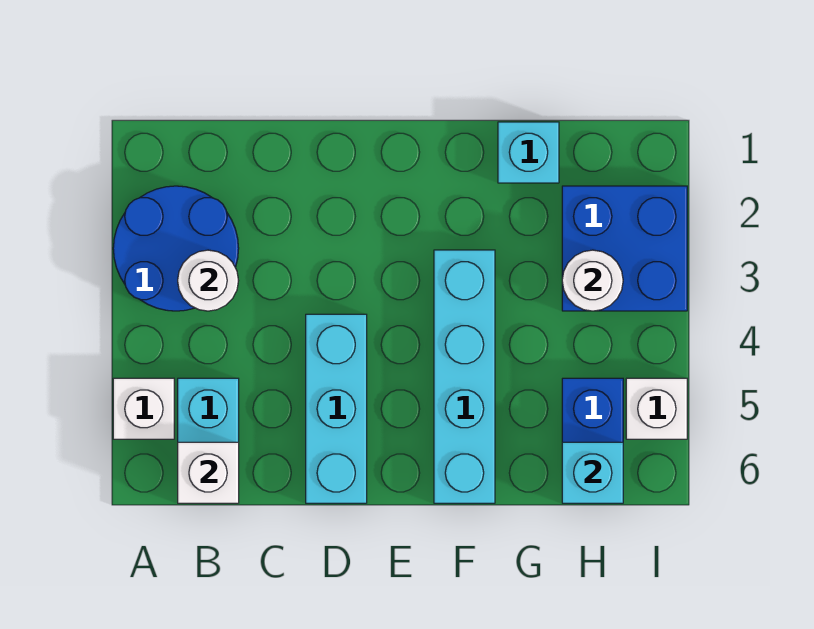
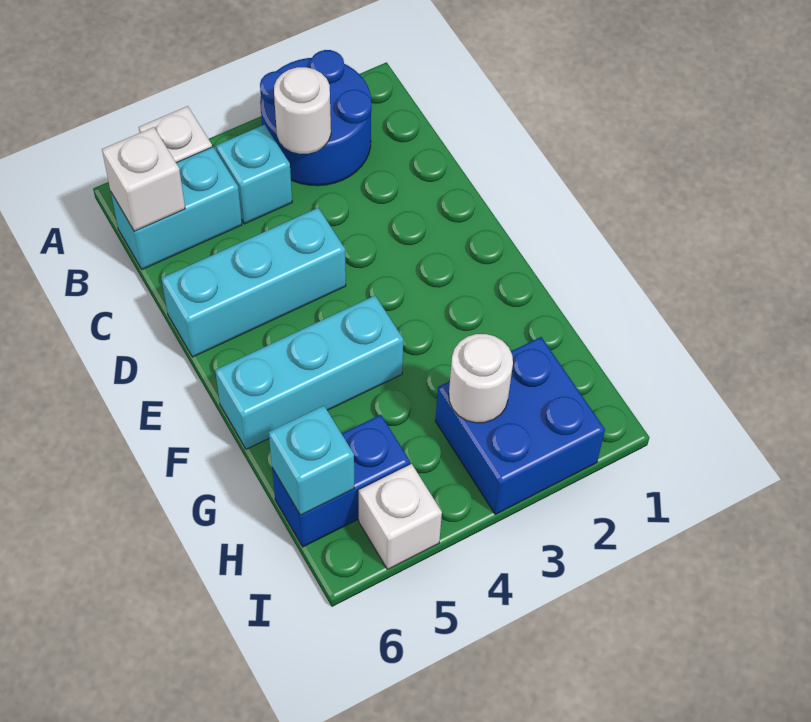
cyan brick F3:F6 level 1 -> cyan brick F4:F6 level 1
cyan brick G1 level 1 -> cyan brick B4 level 1

